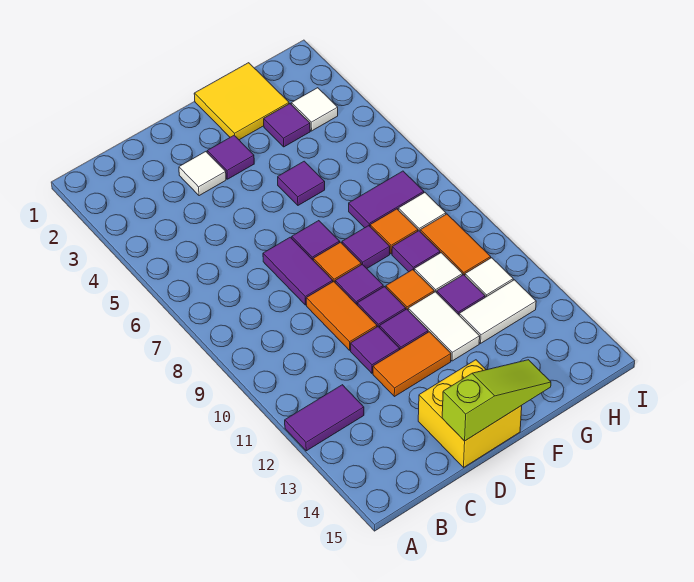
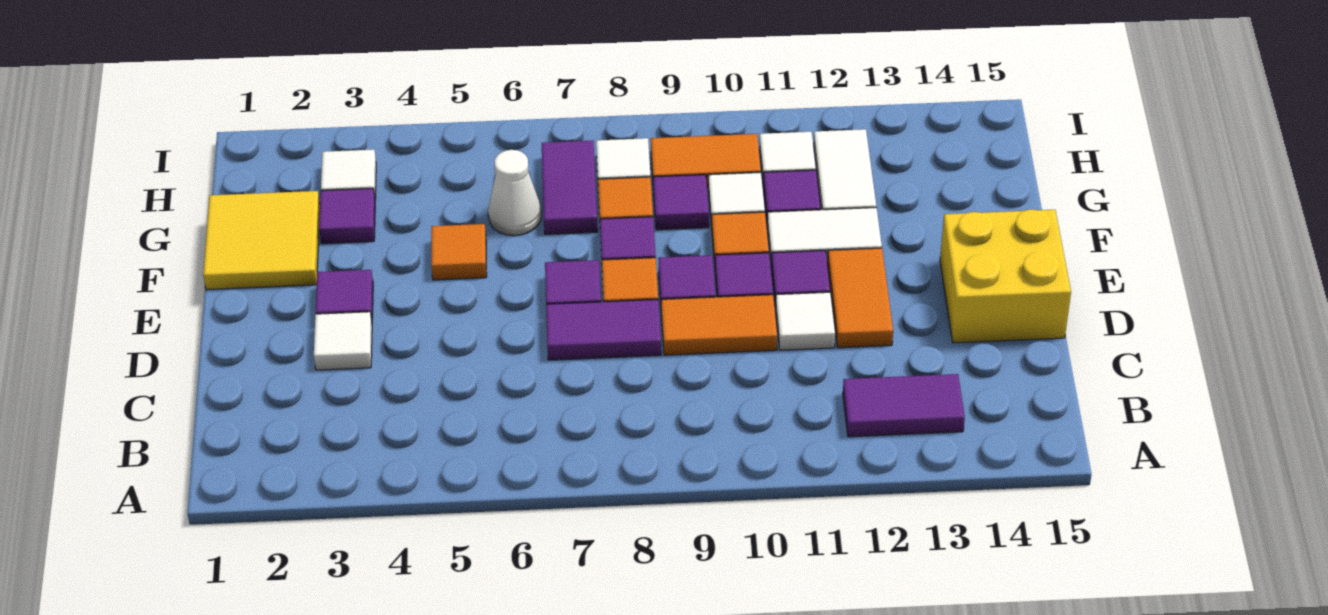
purple tile A12:B12 level 1 -> purple tile B12:B13 level 1
purple tile D11 level 1 -> white tile D11 level 1
lime slope D15:F15 level 2 top D -> none
purple tile F5 level 1 -> orange tile F5 level 1
none -> white cone G6 level 1

